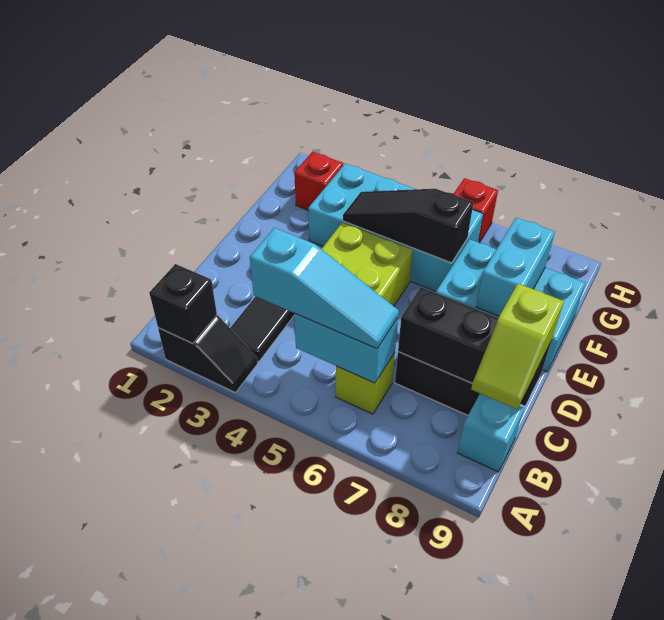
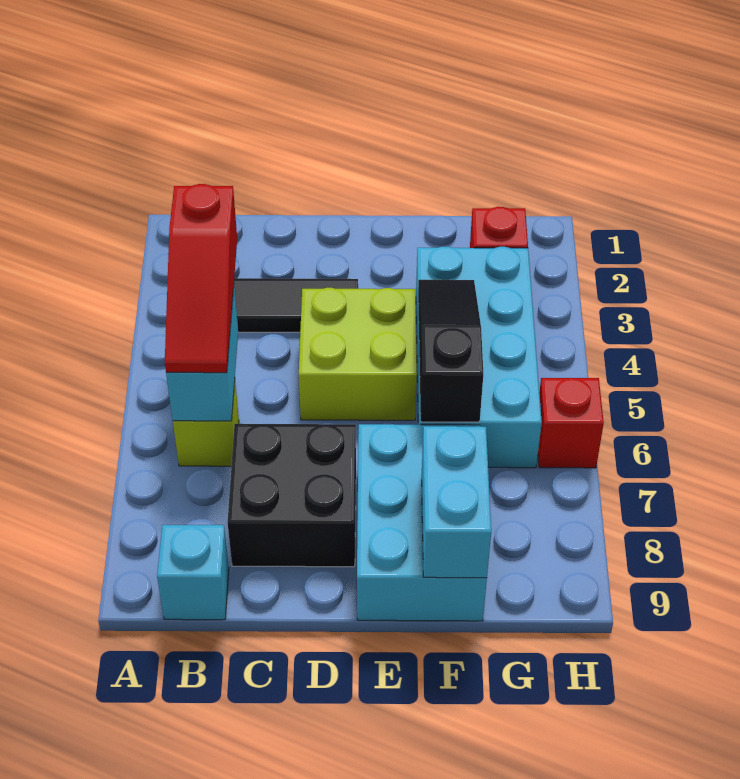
black slope A2:A3 level 1 top 2 -> none
black brick A2 level 2 -> none
cyan slope B4:B6 level 3 top 4 -> red slope B4:B6 level 3 top 4
lime slope B9:C9 level 3 top C -> none
black brick C7:C9 level 2 -> none
cyan brick E8:F8 level 2 -> cyan brick F8:F9 level 2

